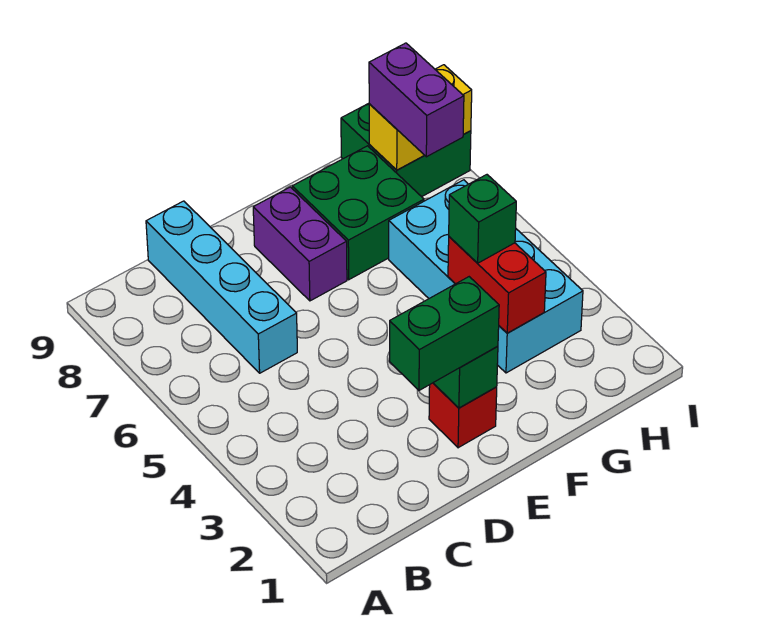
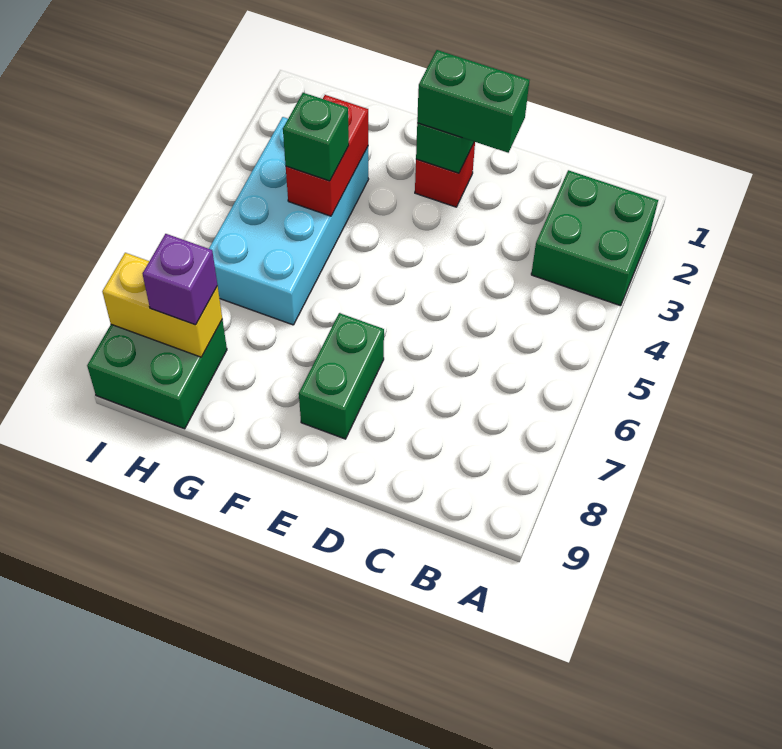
cyan brick C6:C9 level 1 -> none
purple brick E7:E8 level 1 -> green brick E7:E8 level 1
green brick F7:G8 level 1 -> green brick A2:B3 level 1
purple brick H7:H8 level 3 -> purple brick H8 level 3

